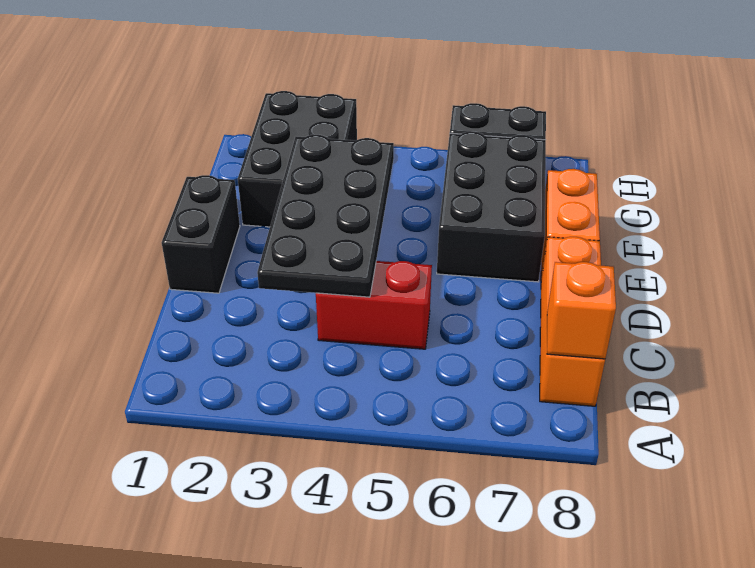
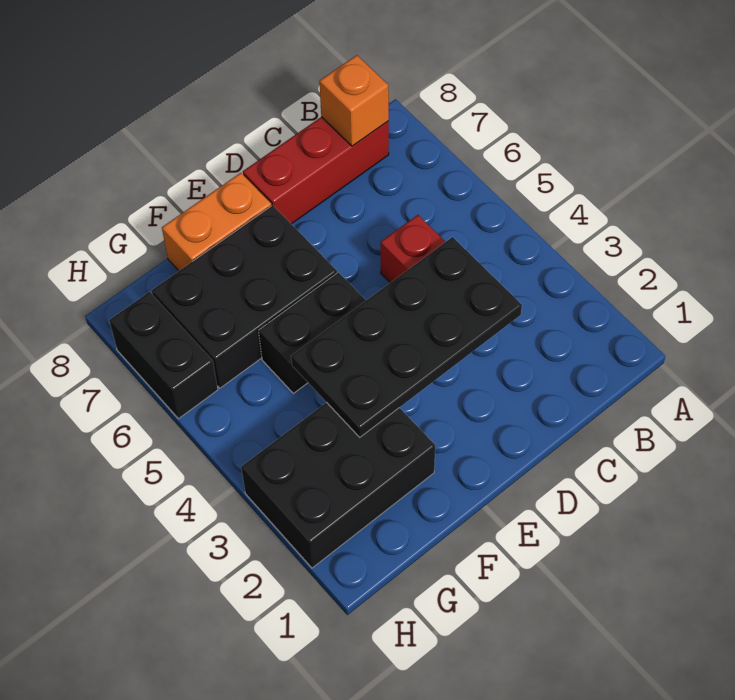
orange brick B8:D8 level 1 -> red brick B8:D8 level 1
black brick D1:E1 level 1 -> black brick E5:F5 level 1

